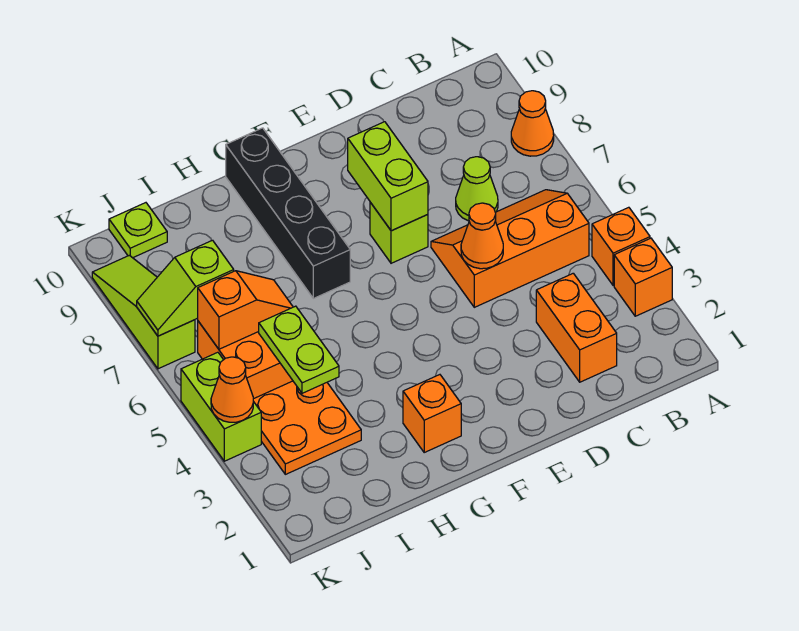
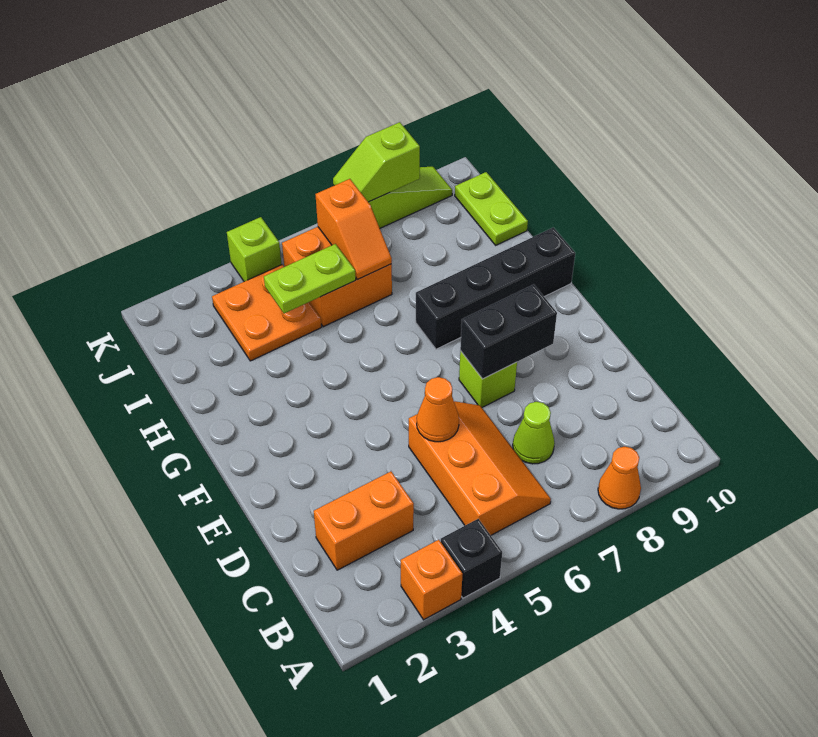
orange brick A4 level 1 -> black brick A4 level 1
lime brick E7:E8 level 2 -> black brick E7:E8 level 2
orange brick G2 level 1 -> none
lime slope J7:K7 level 2 top J -> lime slope K7:K8 level 2 top 8
lime plate J10 level 1 -> lime plate I10:J10 level 1
lime brick K4:K5 level 1 -> lime brick K4 level 1
orange cone K4 level 2 -> none

